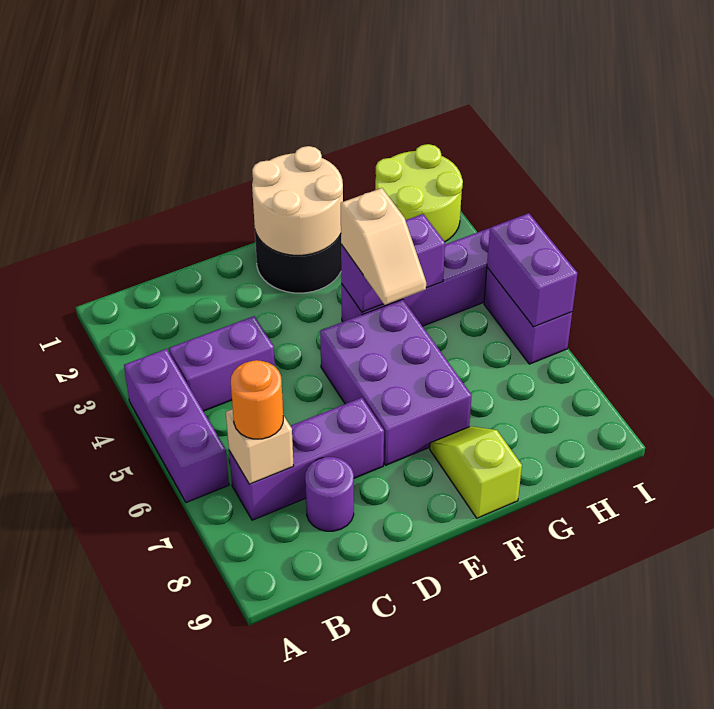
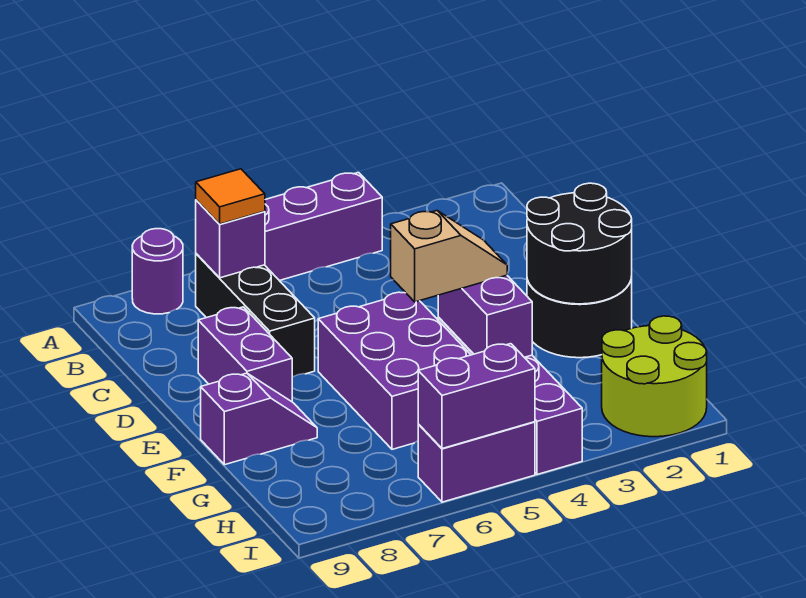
purple brick B4:C4 level 1 -> purple brick D8:E8 level 1
purple brick B7:D7 level 1 -> black brick B7:D7 level 1
tan brick B7 level 2 -> purple brick B7 level 2
orange round brick B7 level 3 -> orange tile B7 level 3
purple round brick C8 level 1 -> purple round brick A8 level 1
tan round brick E1:F2 level 2 -> black round brick E1:F2 level 2
purple brick E5:F7 level 1 -> purple brick E5:G6 level 1
tan slope F4:F5 level 3 top 4 -> tan slope F4:F5 level 3 top 5
lime slope F8:F9 level 1 top 9 -> purple slope F8:F9 level 1 top 9

